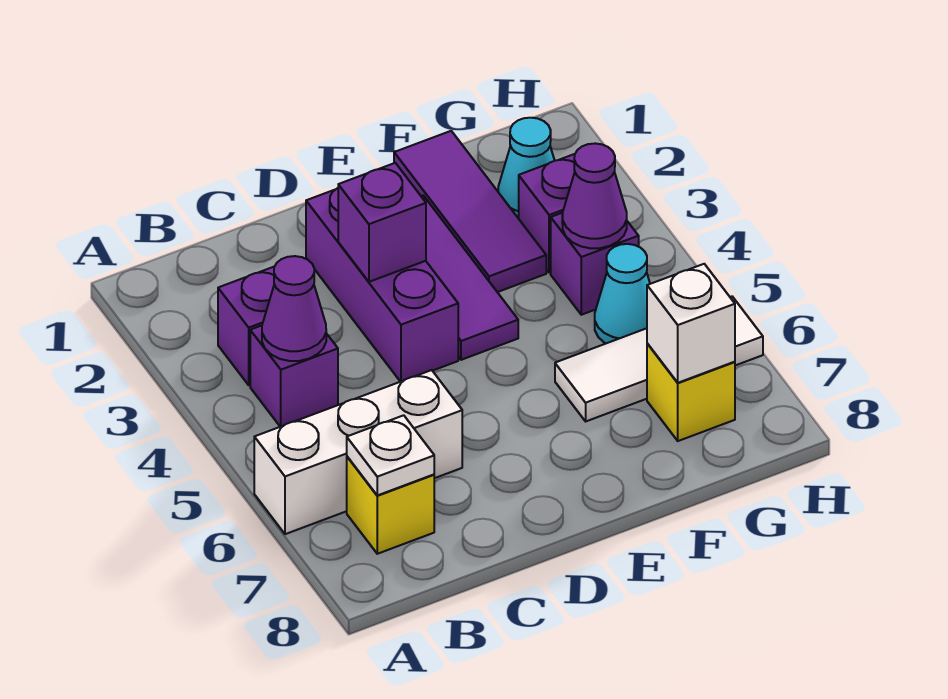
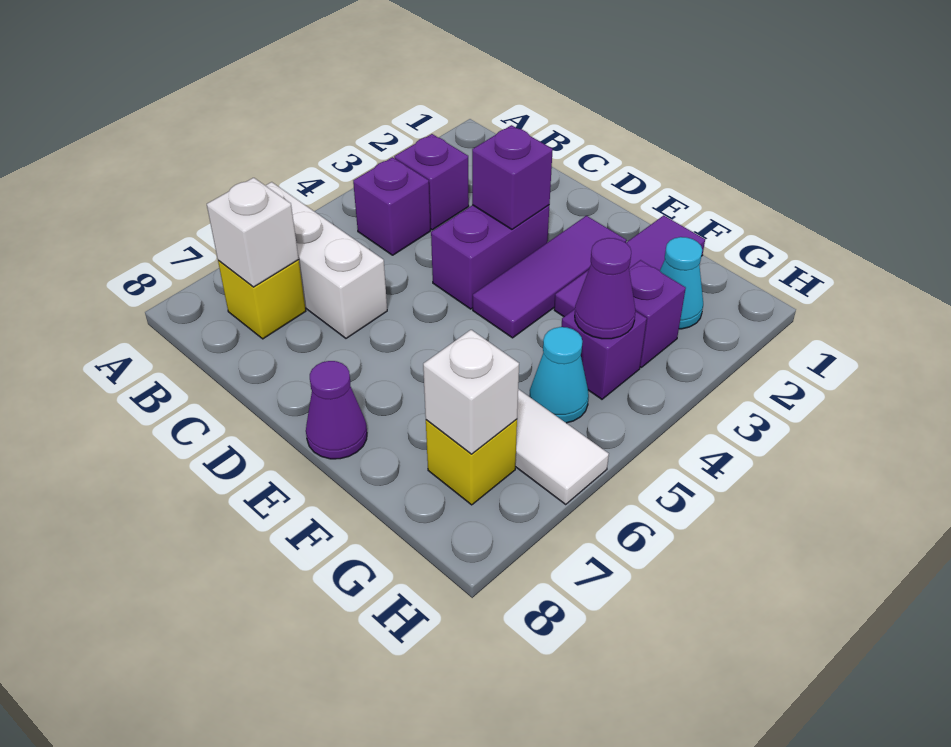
purple cone B4 level 2 -> purple cone E8 level 1
white plate B7 level 2 -> white brick B7 level 2
purple brick D2:D4 level 1 -> purple brick D3:D4 level 1

